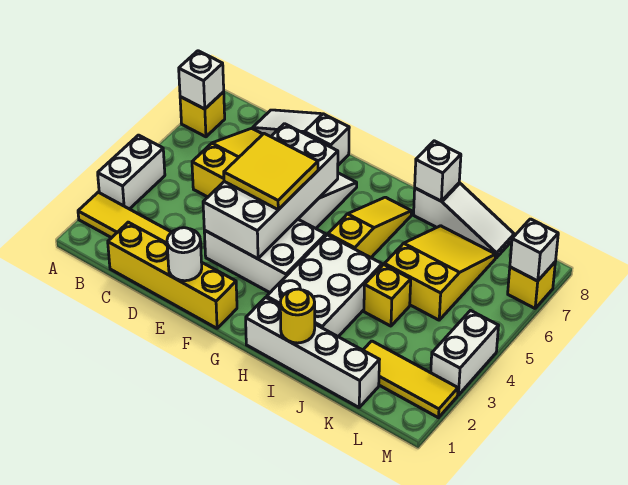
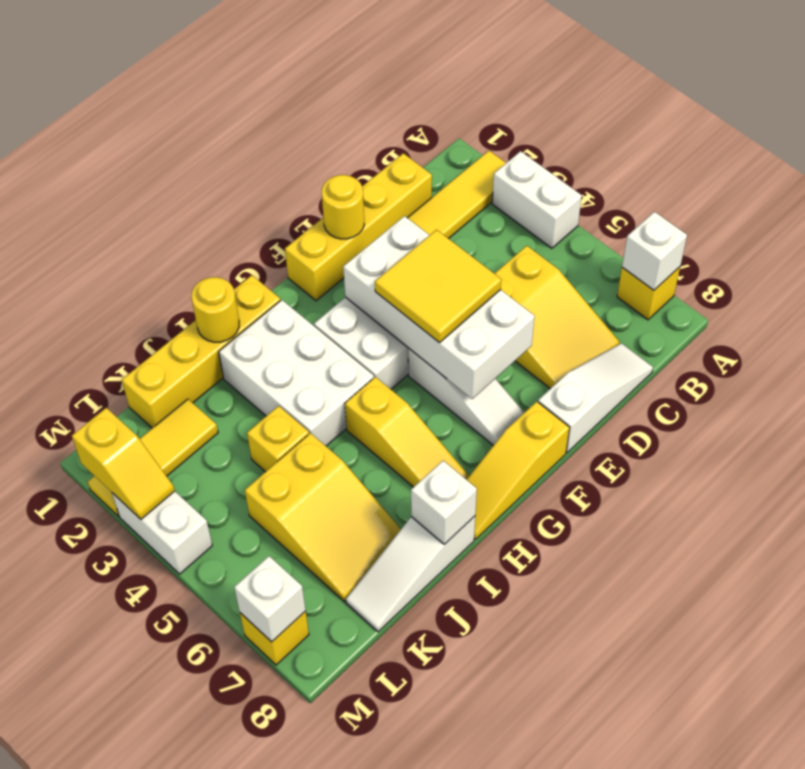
white round brick E1 level 2 -> yellow round brick E1 level 2
none -> yellow slope F8:H8 level 1 top F
white brick H1:K1 level 1 -> yellow brick H1:K1 level 1
none -> yellow slope M2:M3 level 2 top 2

